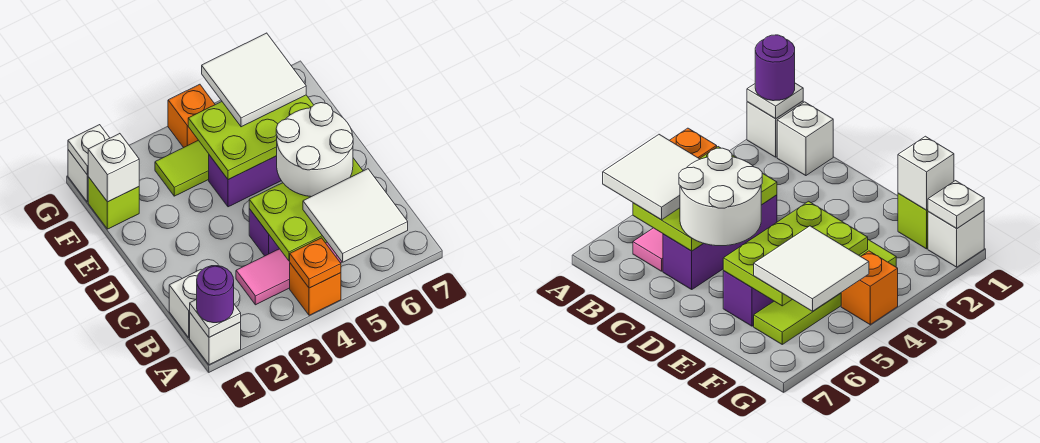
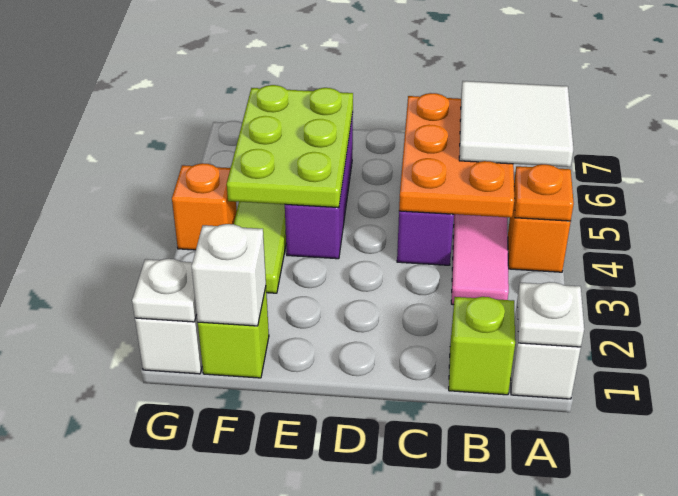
purple round brick A1 level 3 -> none
white brick B1 level 1 -> lime brick B1 level 1
lime plate B4:C6 level 2 -> orange plate B4:C6 level 2
white round brick C5:D6 level 3 -> none
white tile F5:G6 level 3 -> none

